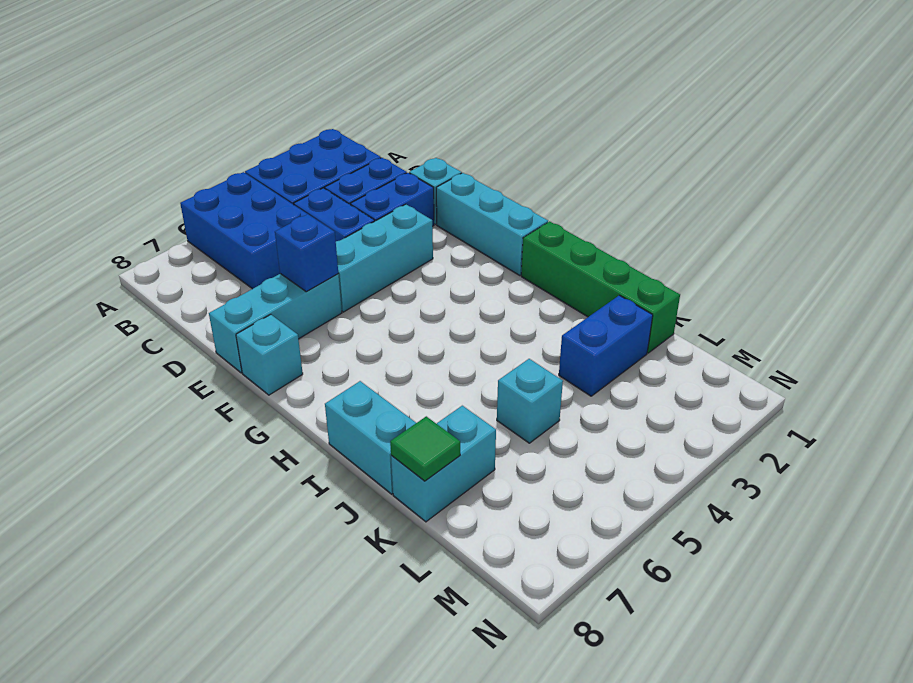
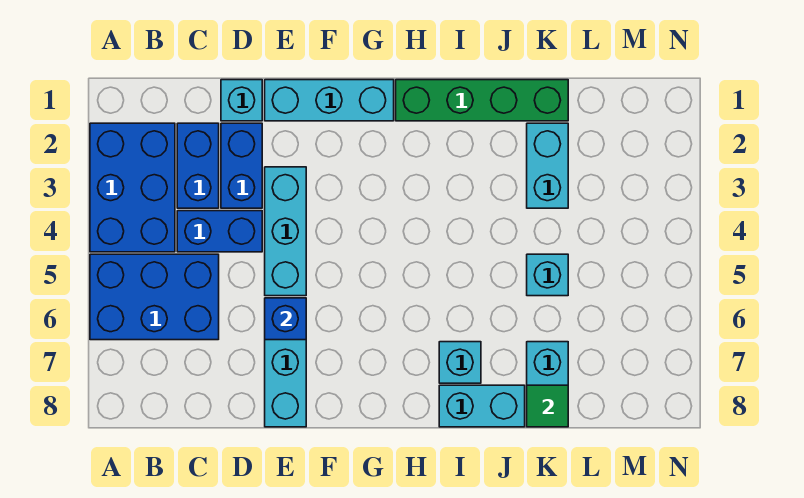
cyan brick F8 level 1 -> cyan brick I7 level 1
blue brick K2:K3 level 1 -> cyan brick K2:K3 level 1

